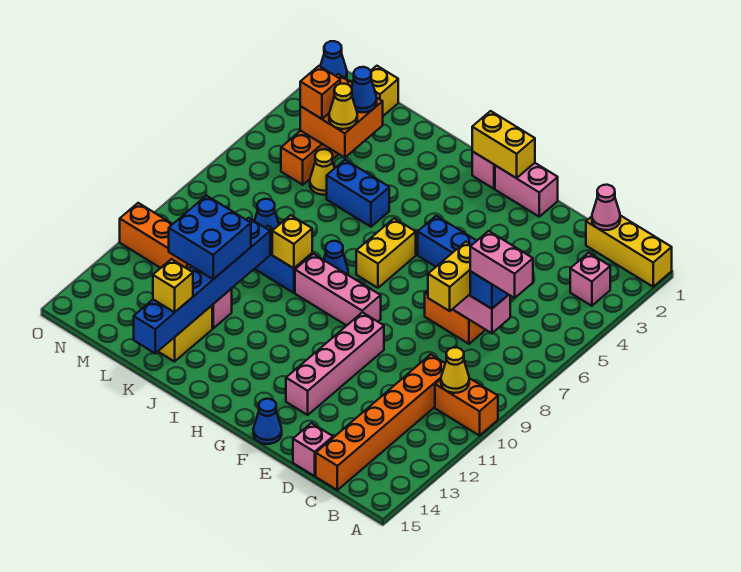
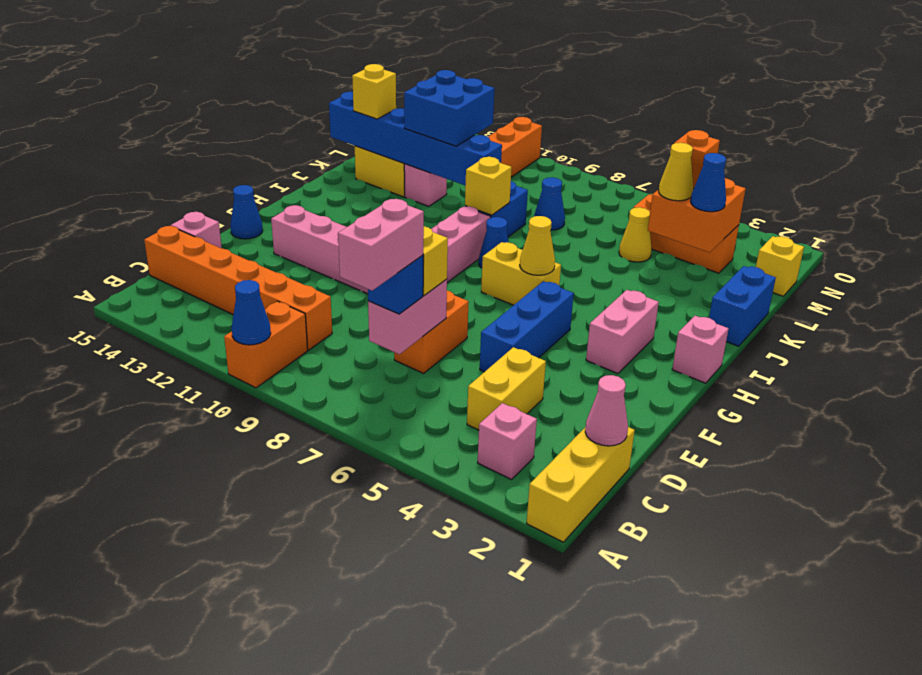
yellow cone B10 level 2 -> yellow cone H6 level 2
pink brick F1:G1 level 1 -> pink brick G3:H3 level 1
yellow brick G1:H1 level 2 -> yellow brick C4:D4 level 1
blue brick J5:K5 level 1 -> blue brick J1:K1 level 1
blue cone O1 level 1 -> blue cone A10 level 2

